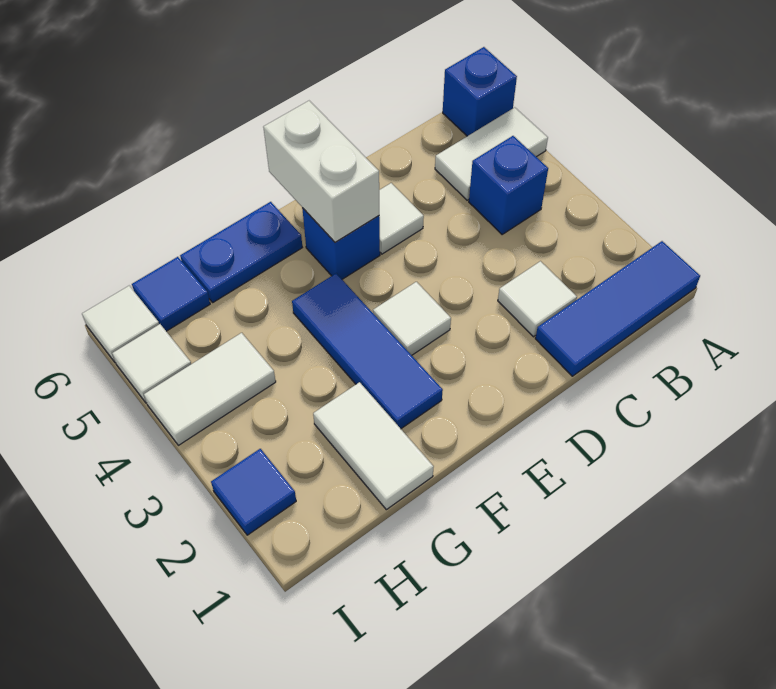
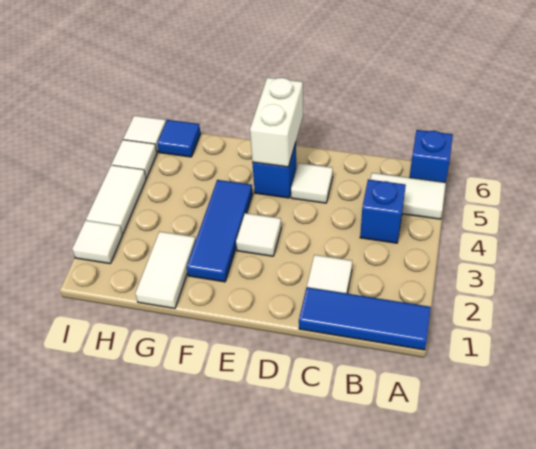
blue plate F6:G6 level 1 -> none
white tile H4:I4 level 1 -> white tile I3:I4 level 1
blue tile I2 level 1 -> white tile I2 level 1

